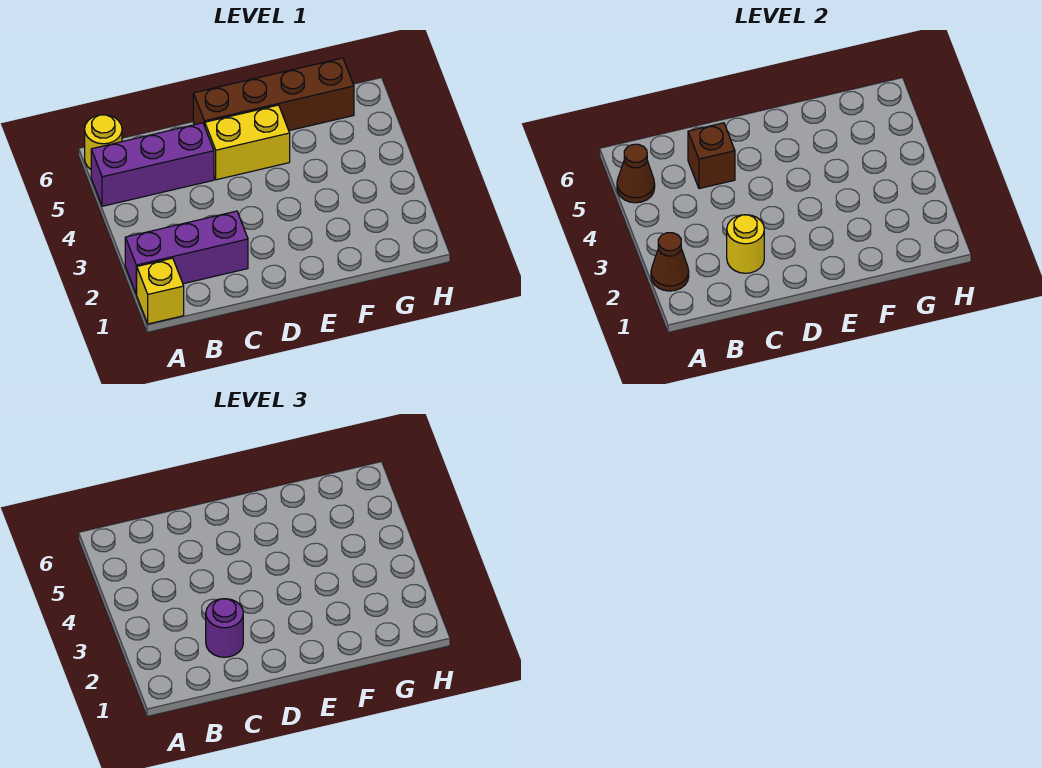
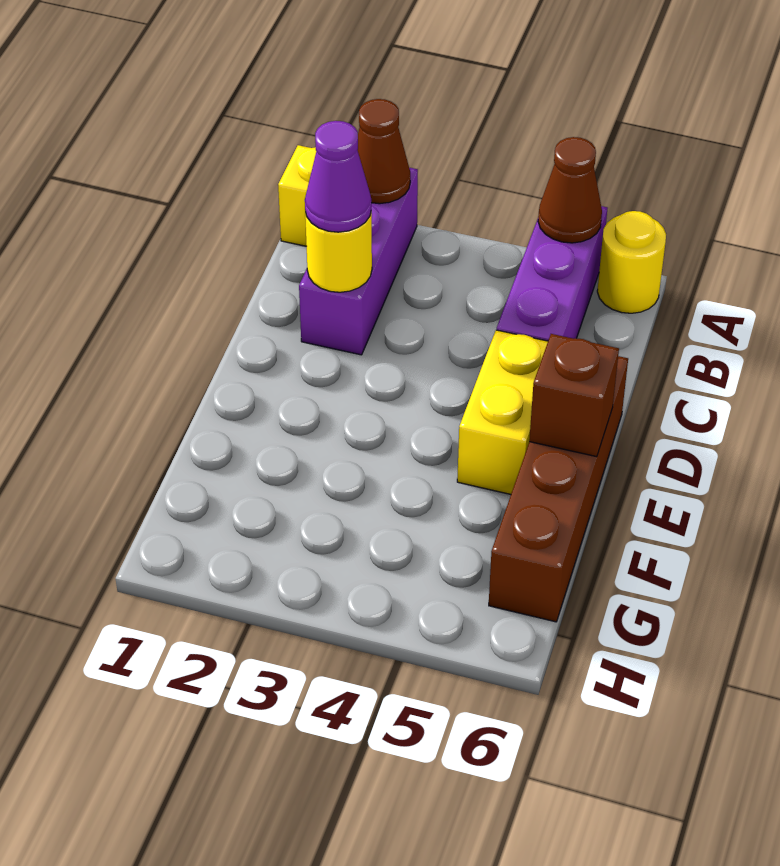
purple round brick C2 level 3 -> purple cone C2 level 3
brown brick C5 level 2 -> brown brick E6 level 2

